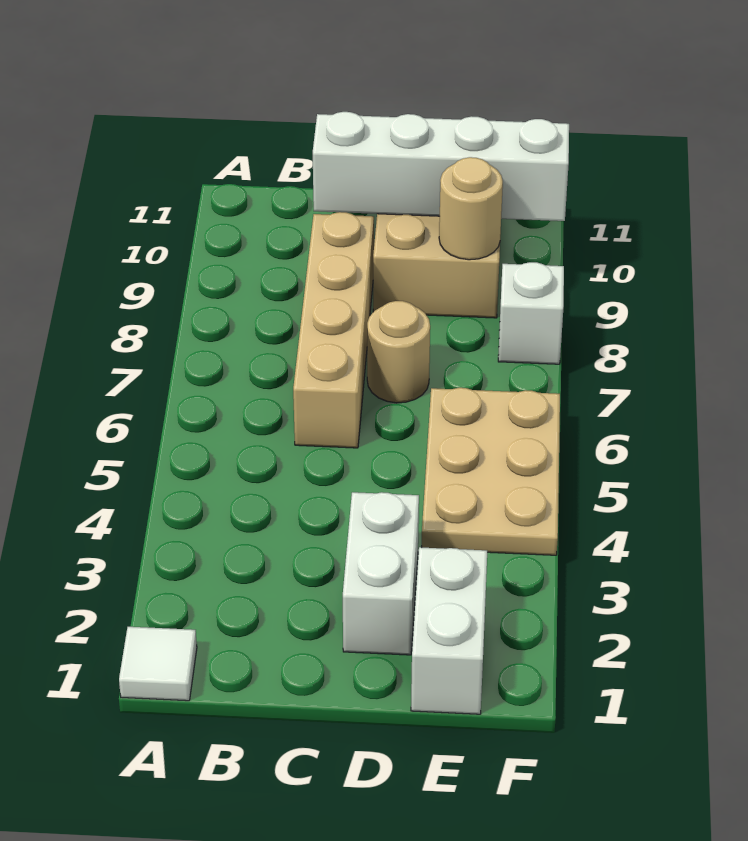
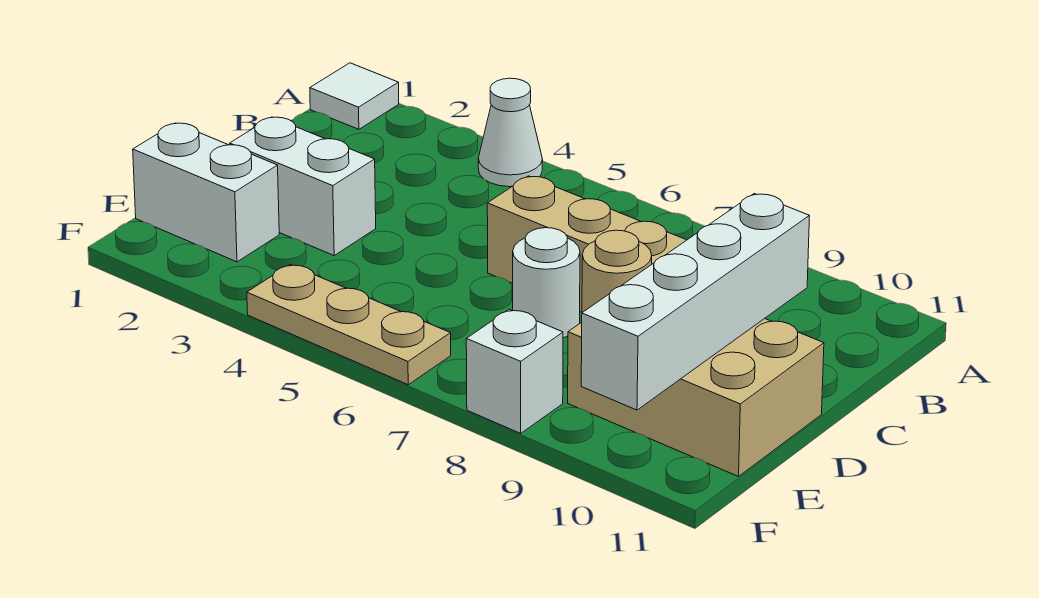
none -> white cone A4 level 1
tan round brick D7 level 1 -> white round brick D7 level 1
tan plate E4:F6 level 1 -> tan plate F4:F6 level 1

